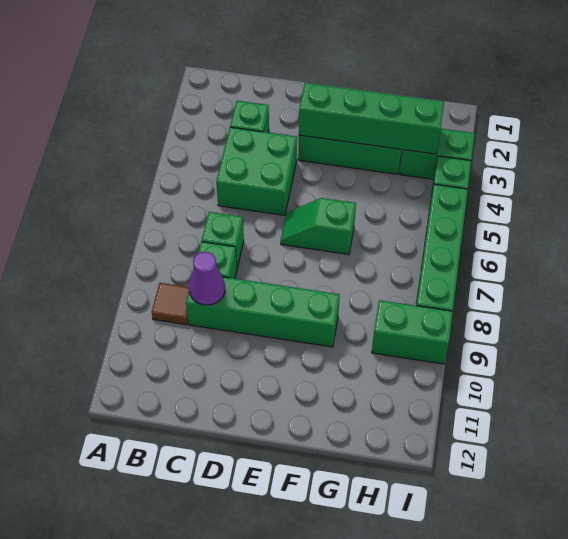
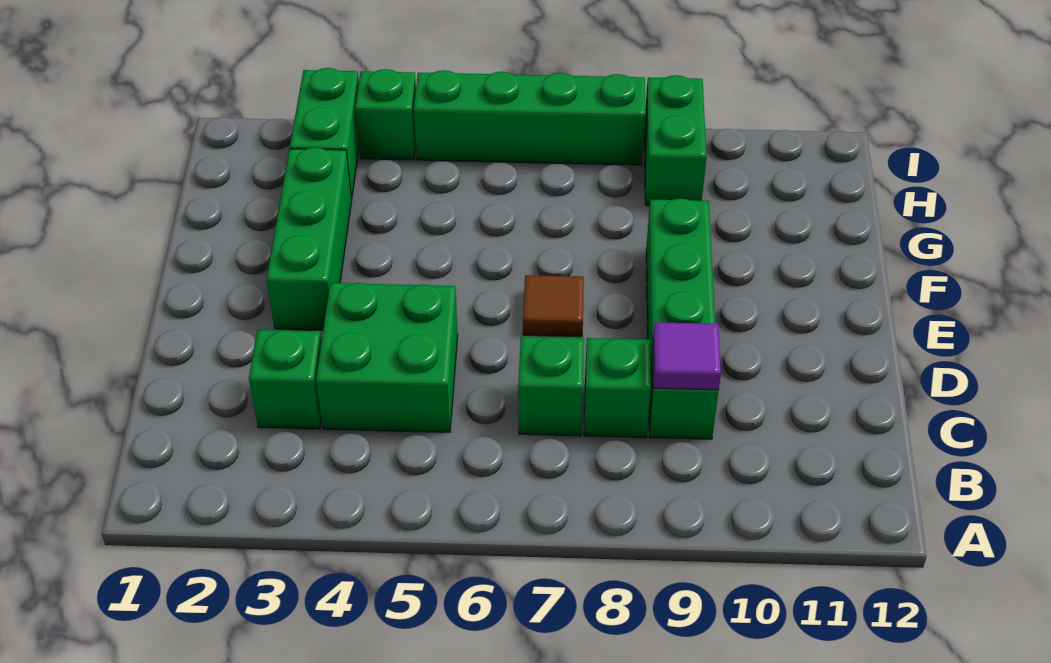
brown tile B9 level 1 -> brown tile E7 level 1
purple cone C9 level 2 -> purple tile C9 level 2
green brick E3:H3 level 2 -> none
green slope E6:F6 level 1 top F -> none

